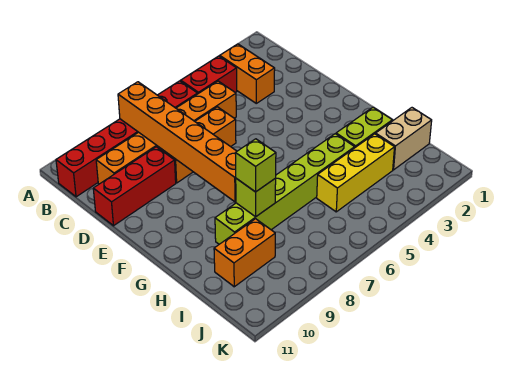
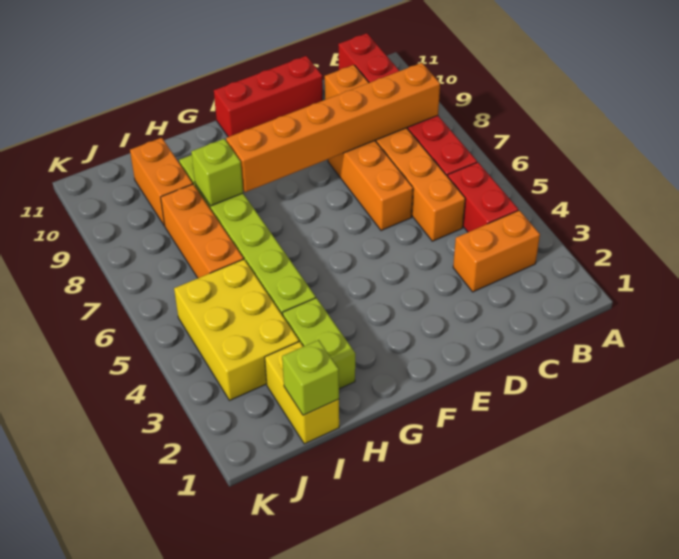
red brick D9:D11 level 1 -> red brick D11:F11 level 1
lime brick H8 level 3 -> lime brick I1 level 2
tan brick I1:I2 level 1 -> yellow brick I1:I2 level 1
yellow brick I3:I5 level 1 -> yellow brick I3:J5 level 1
none -> orange brick I6:I8 level 1

